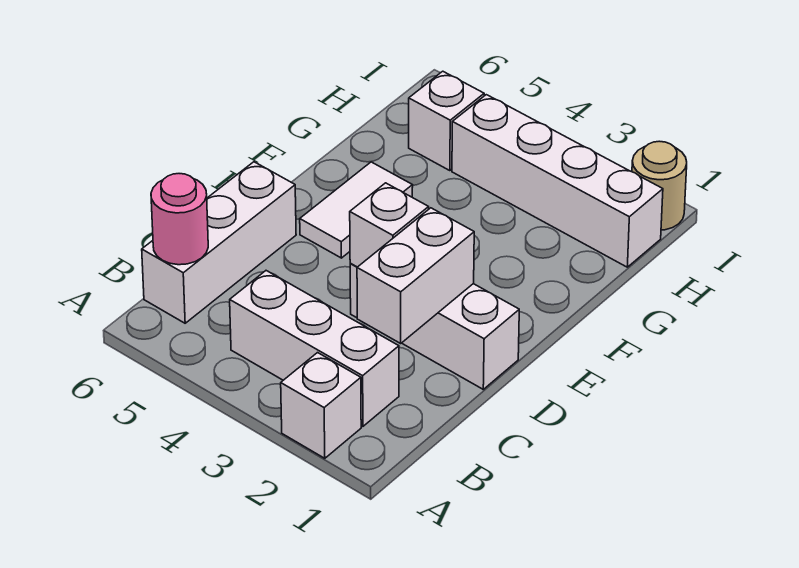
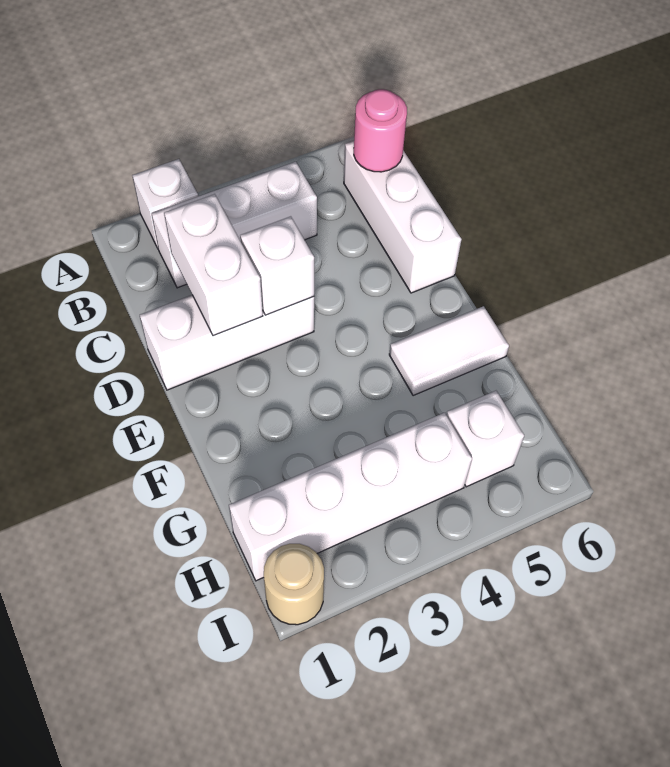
white tile E5:F5 level 1 -> white tile F5:F6 level 1

